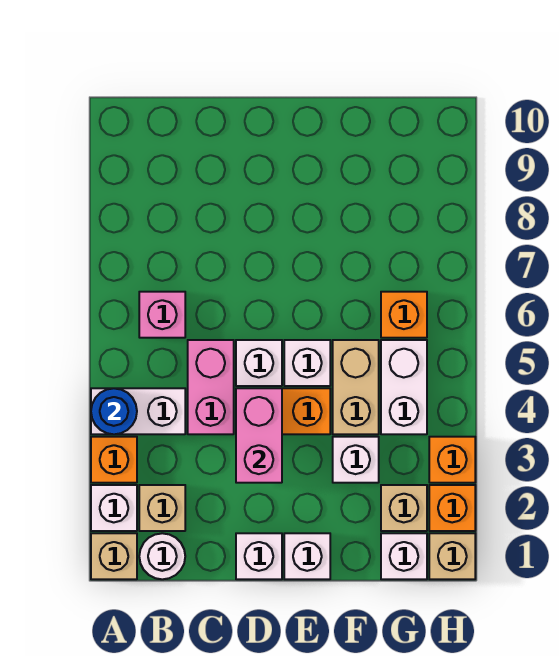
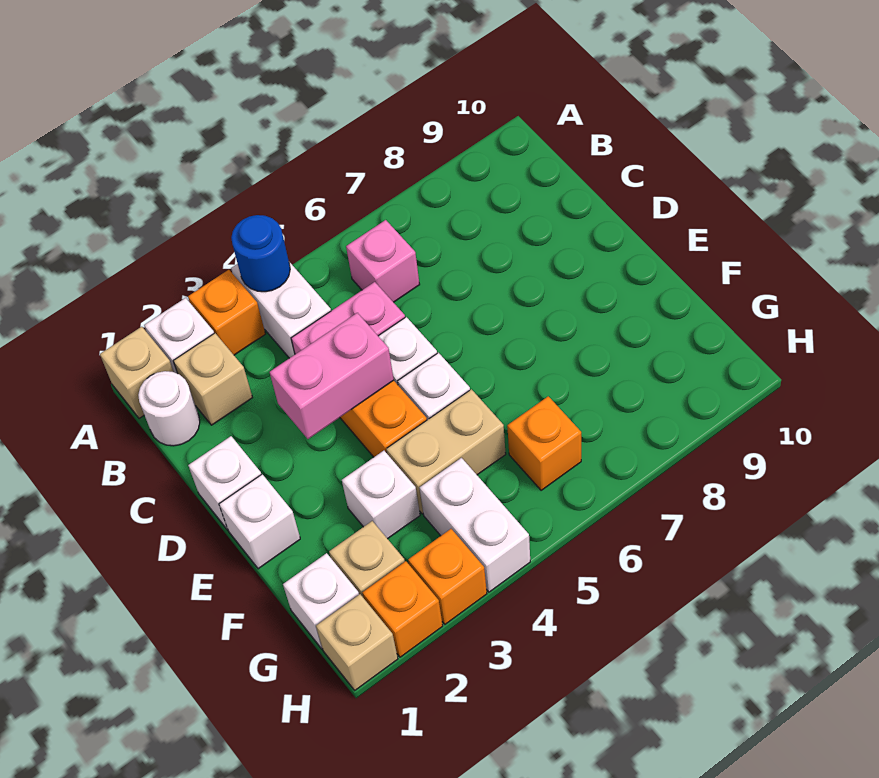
white brick G4:G5 level 1 -> white brick G4:H4 level 1

